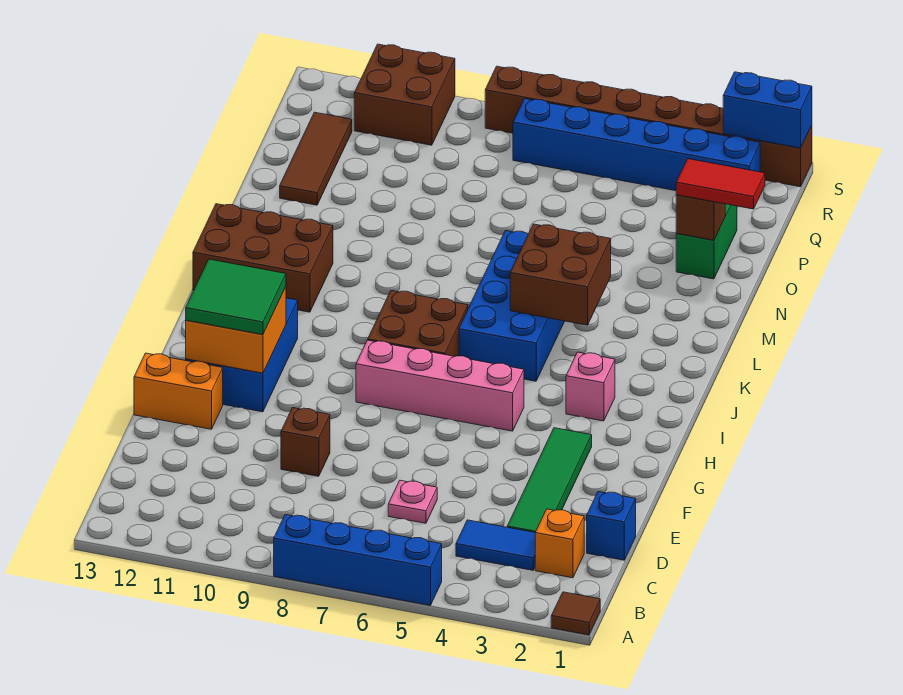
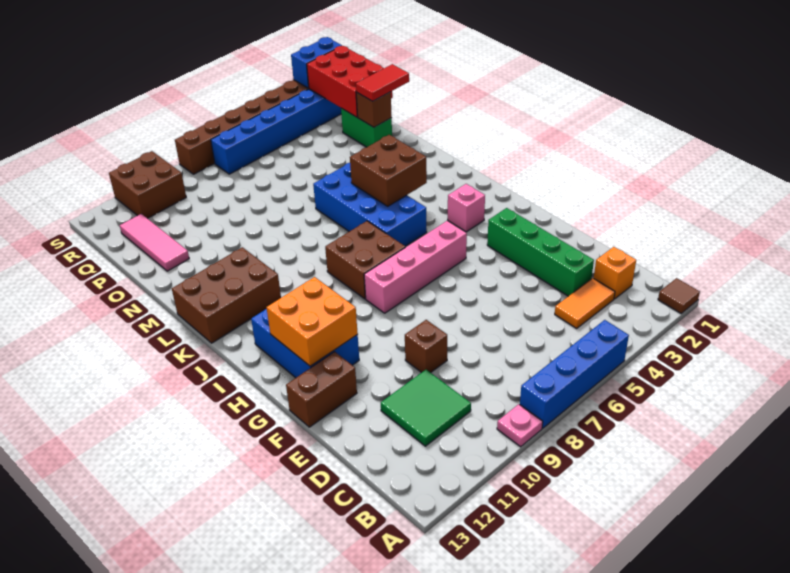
blue tile C3:C4 level 1 -> orange tile C3:C4 level 1
blue brick D1 level 1 -> none
green tile D3:G3 level 1 -> green brick D3:G3 level 1
pink plate D6 level 1 -> pink plate A9 level 1
orange brick F12:F13 level 1 -> brown brick F12:F13 level 1
green tile G11:H12 level 3 -> green tile C10:D11 level 1
brown tile O12:Q12 level 1 -> pink tile O12:Q12 level 1
none -> red brick P1:R2 level 2

